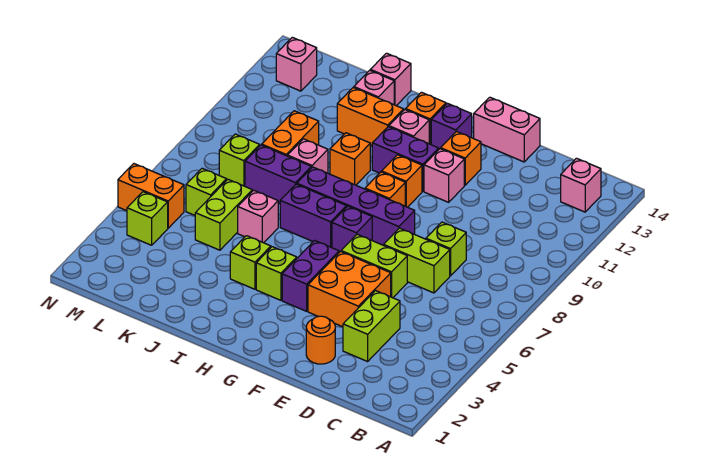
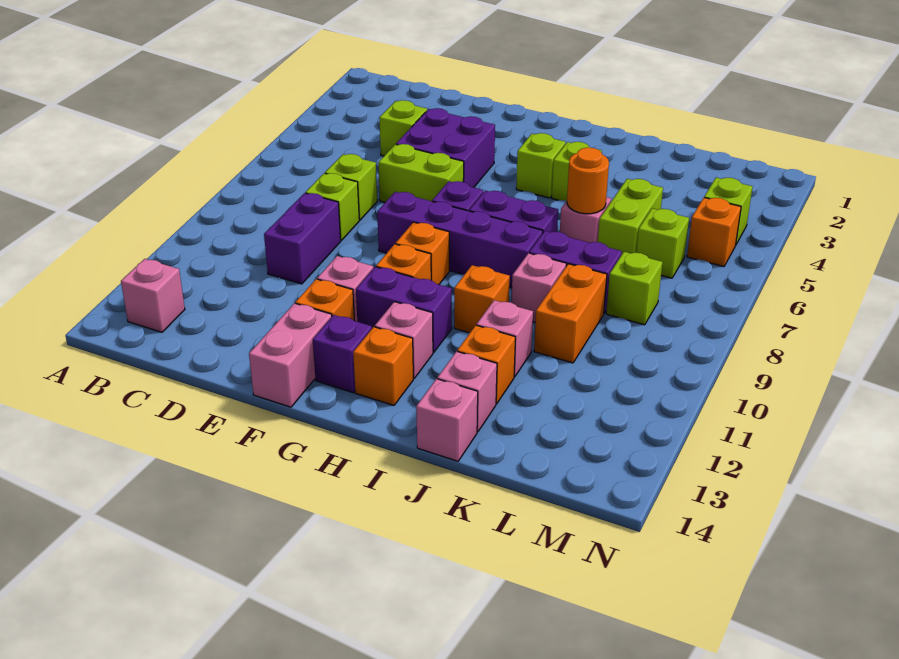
lime brick D3:D4 level 1 -> lime brick D4 level 1
lime brick D7:E7 level 1 -> lime brick D7 level 1
orange round brick E2 level 1 -> orange round brick J6 level 2
orange brick E4:F5 level 1 -> purple brick E4:F5 level 1
pink brick E14:F14 level 1 -> pink brick F13:F14 level 1
purple brick G4:G5 level 1 -> purple brick D9:D10 level 1
orange brick I12:J12 level 1 -> orange brick J12 level 1
orange brick M5:N5 level 1 -> orange brick M5 level 1
pink brick M13 level 1 -> pink brick J11 level 1

